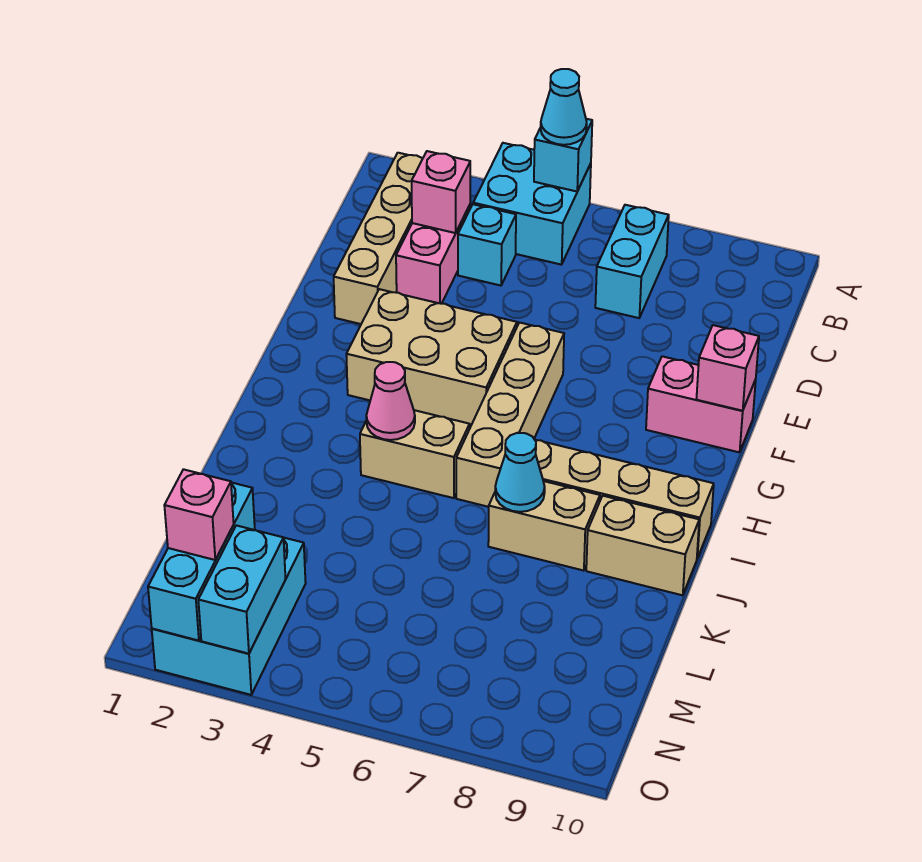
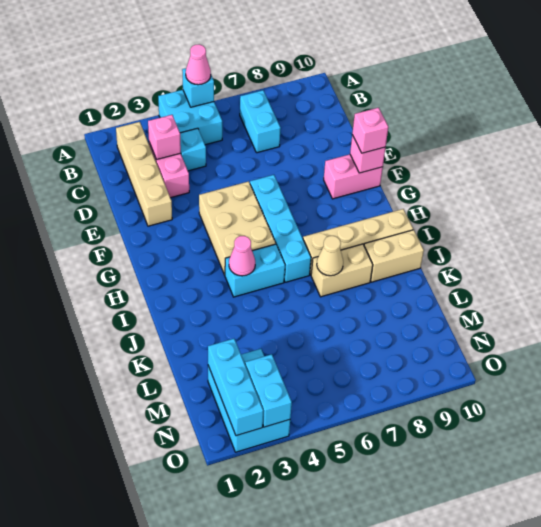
cyan cone A5 level 3 -> pink cone A5 level 3
tan brick F3:G5 level 1 -> tan brick F4:H5 level 1
tan brick F6:I6 level 1 -> cyan brick F6:I6 level 1
tan brick I4:I5 level 1 -> cyan brick I4:I5 level 1
cyan cone J7 level 2 -> tan cone J7 level 2
pink brick N2 level 3 -> pink brick F10 level 3

